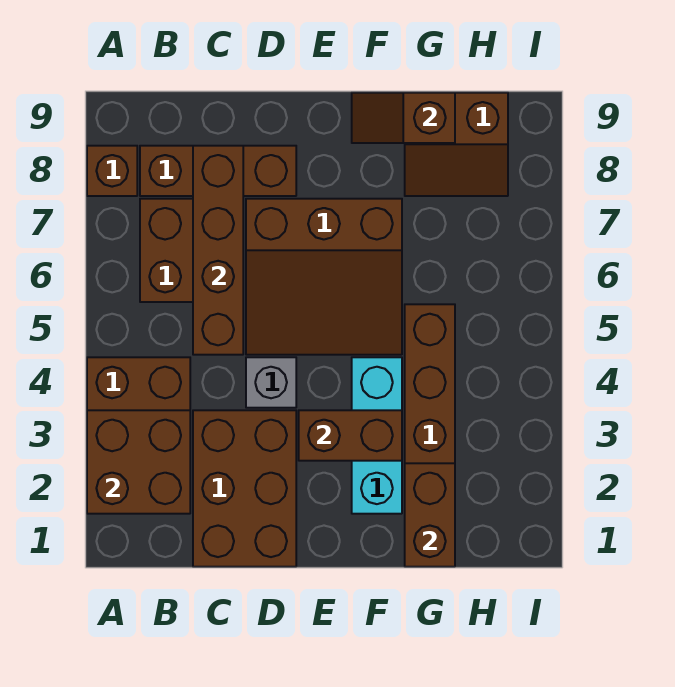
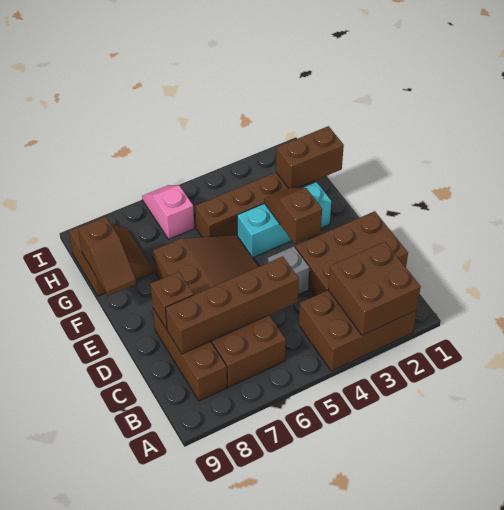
brown brick A8 level 1 -> brown brick D8 level 2
brown brick E3:F3 level 2 -> brown slope E3:F3 level 2 top E
none -> pink slope H6:I6 level 1 top H

